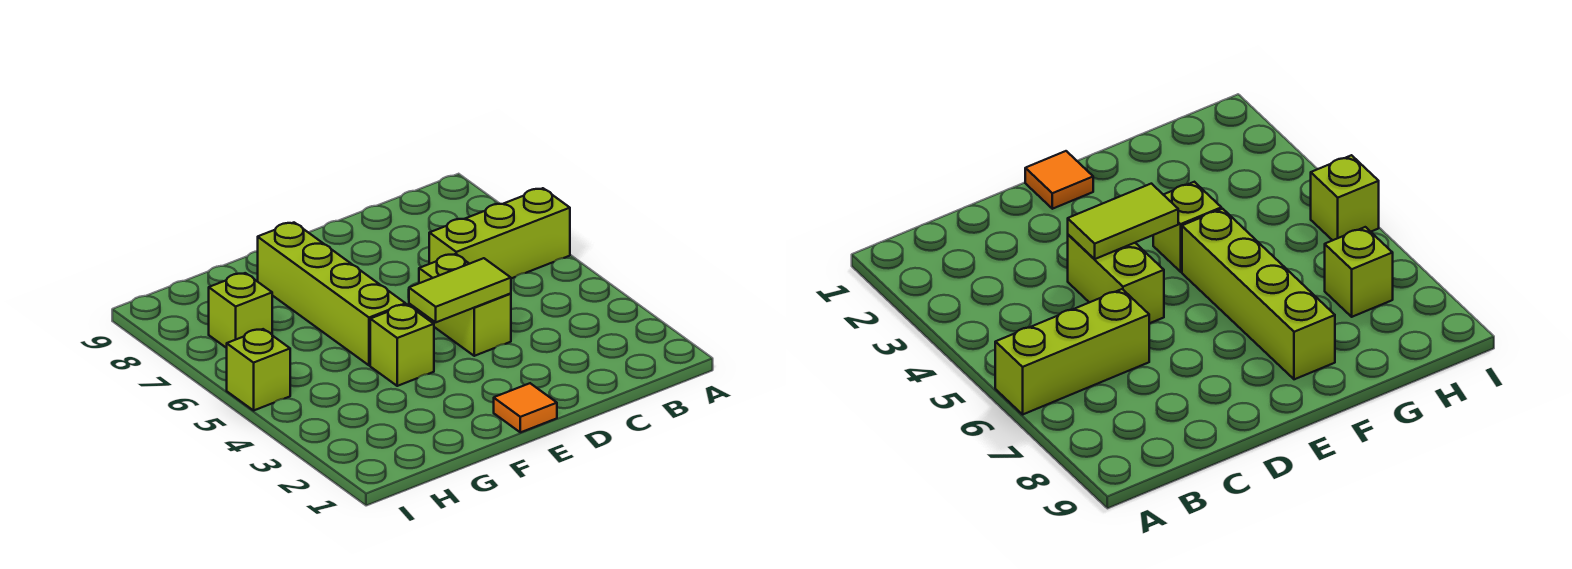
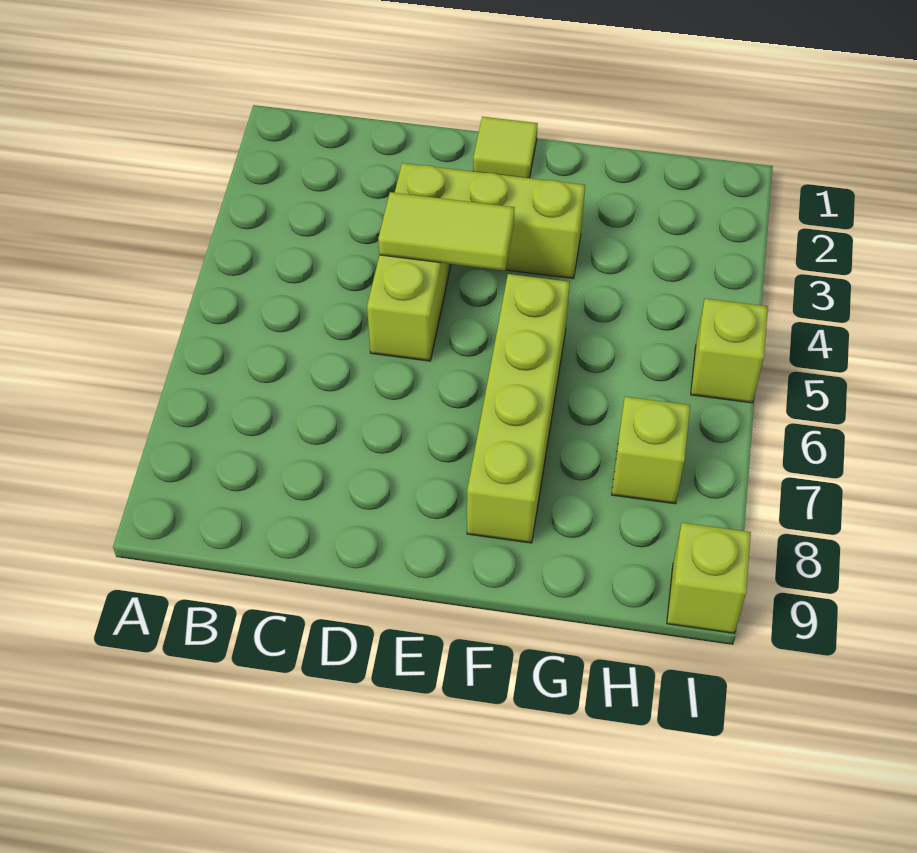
lime brick A6:C6 level 1 -> lime brick D3:F3 level 1
orange tile E1 level 1 -> lime tile E1 level 1
lime brick F4 level 1 -> lime brick I9 level 1

